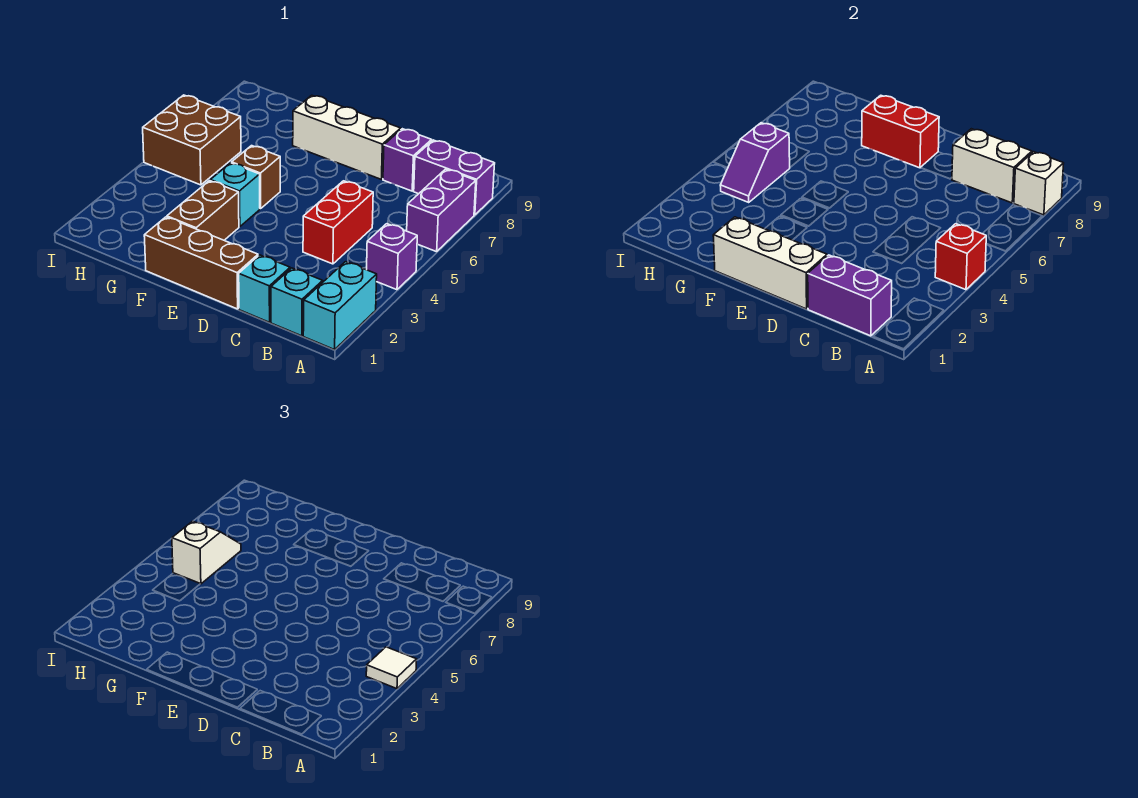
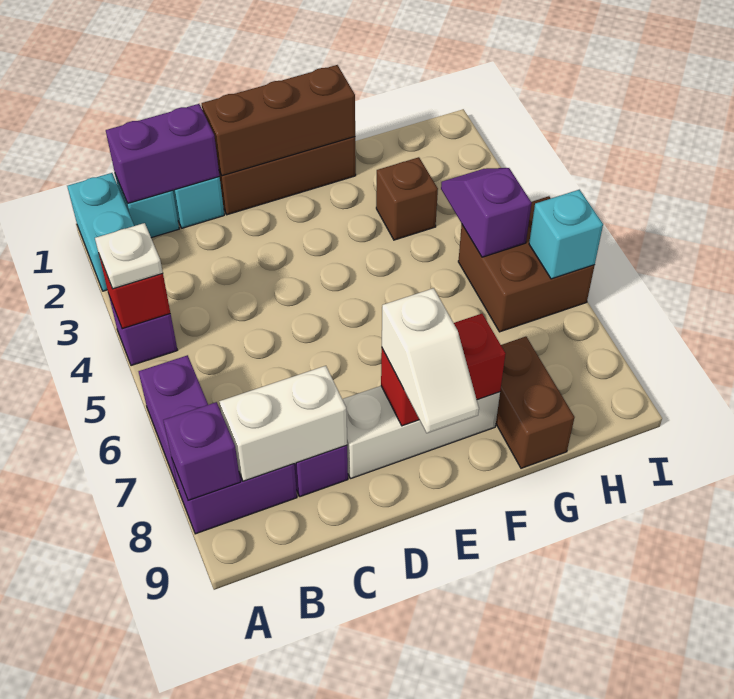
white tile A4 level 3 -> white plate A4 level 3
white brick A8 level 2 -> purple brick A8 level 2
red brick C4:C5 level 1 -> none
white brick D1:F1 level 2 -> brown brick D1:F1 level 2
brown brick F2:F3 level 1 -> brown brick G8:G9 level 1
cyan brick F4 level 1 -> cyan brick I6 level 2
brown brick F5 level 1 -> brown brick G3 level 1
white slope H5:H6 level 3 top 5 -> white slope E8:E9 level 3 top 8

